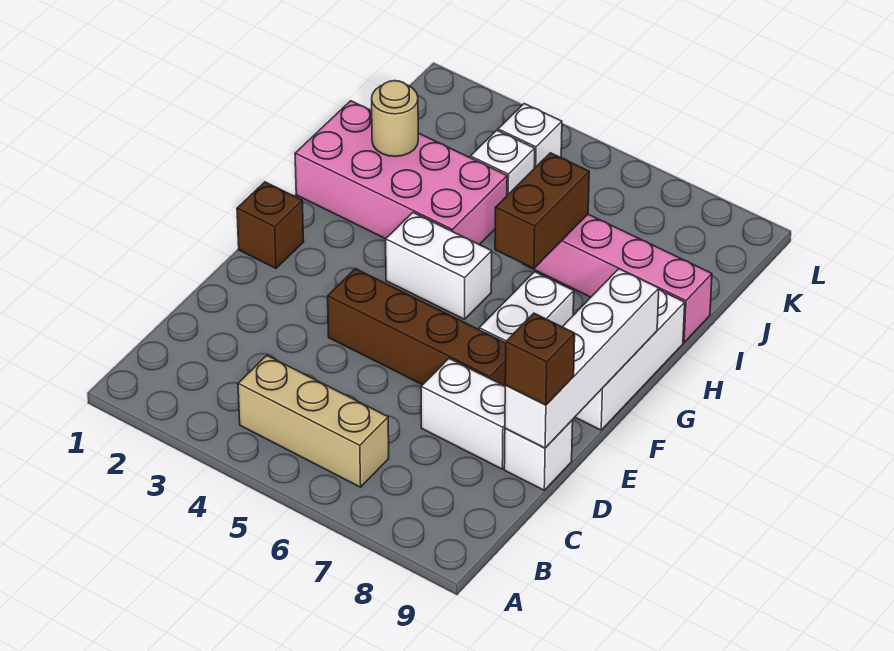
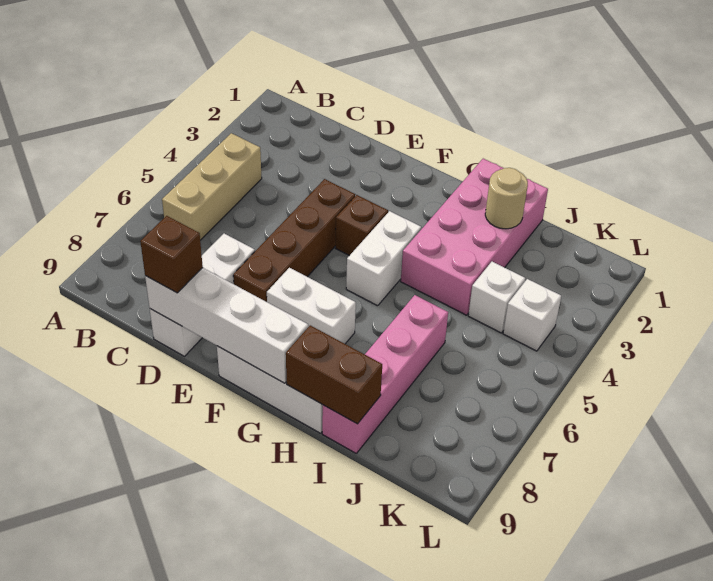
brown brick F1 level 1 -> brown brick F4 level 1
brown brick H6:I6 level 2 -> brown brick H9:I9 level 2

